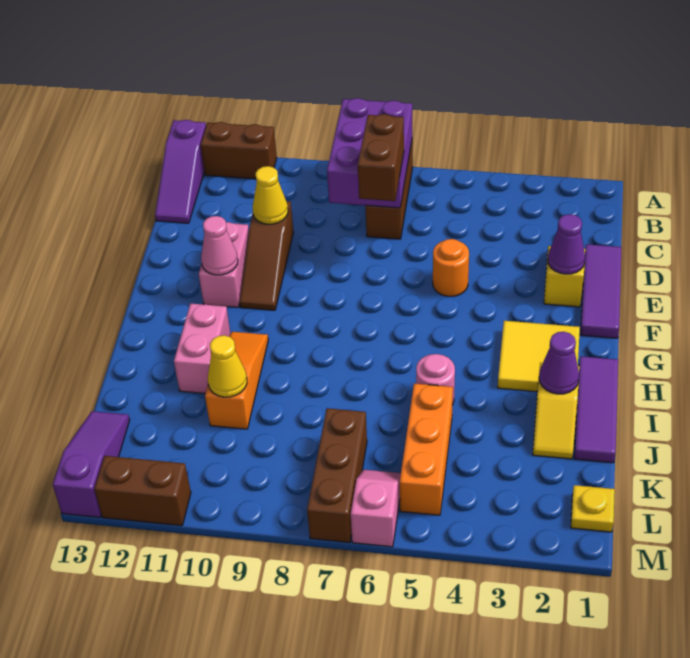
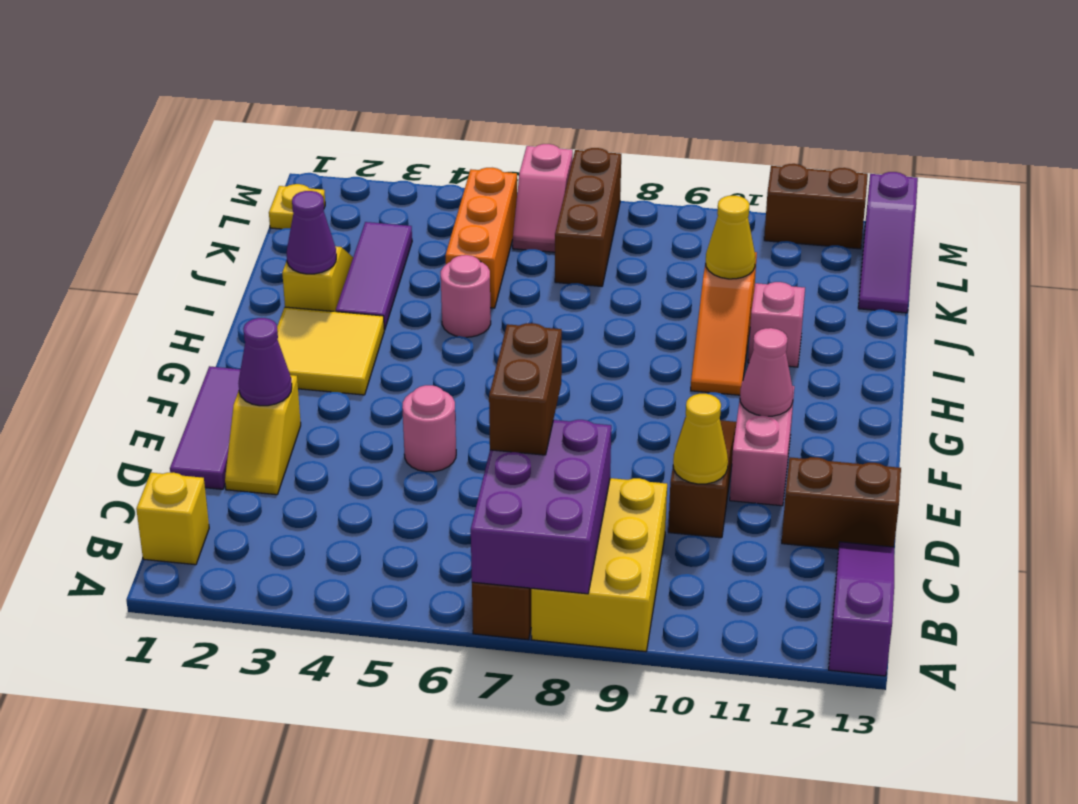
none -> yellow brick A8:C9 level 1
brown brick A11:A12 level 1 -> brown brick D12:D13 level 1
none -> yellow brick B1 level 1
orange round brick E5 level 1 -> pink round brick E5 level 1
purple tile H1:J1 level 1 -> purple tile I3:K3 level 1
pink brick H11:I11 level 1 -> pink brick I11 level 1

